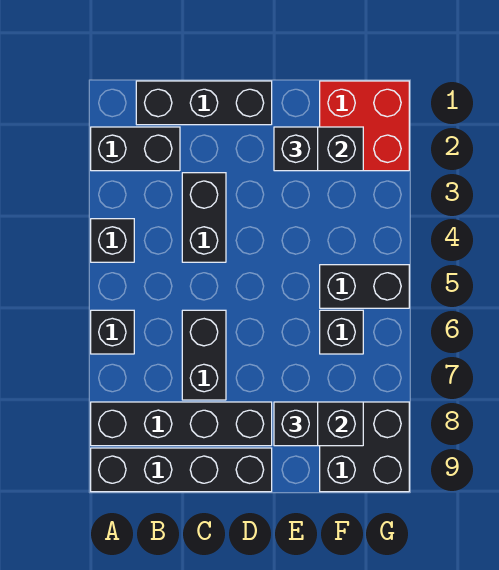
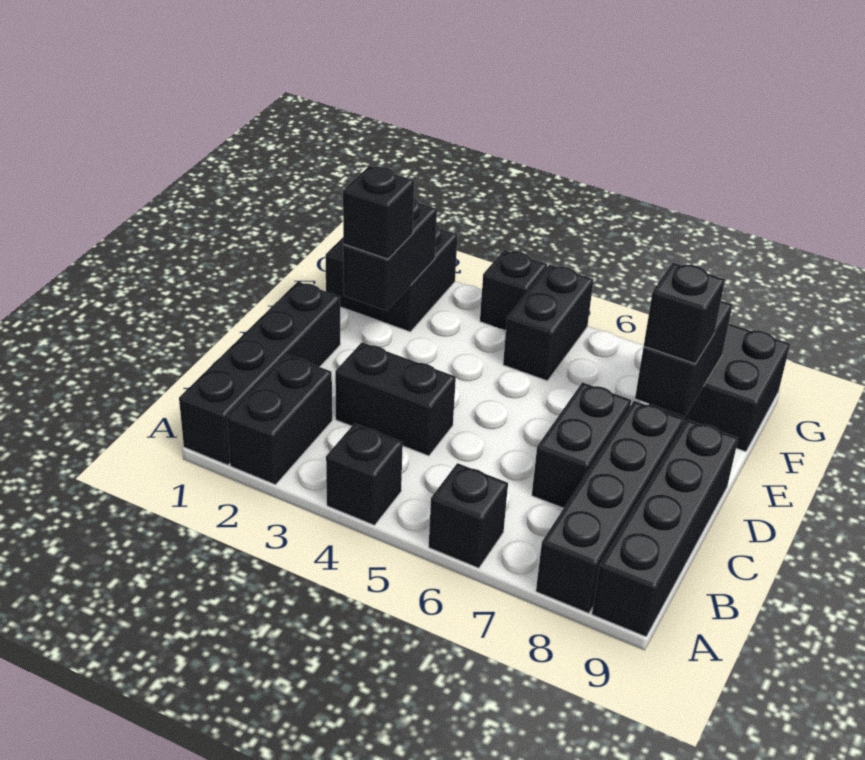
black brick B1:D1 level 1 -> black brick A1:D1 level 1
black brick C6:C7 level 1 -> black brick C7:D7 level 1
red brick F1:G2 level 1 -> black brick F1:G2 level 1
black brick F6 level 1 -> black brick G4 level 1

